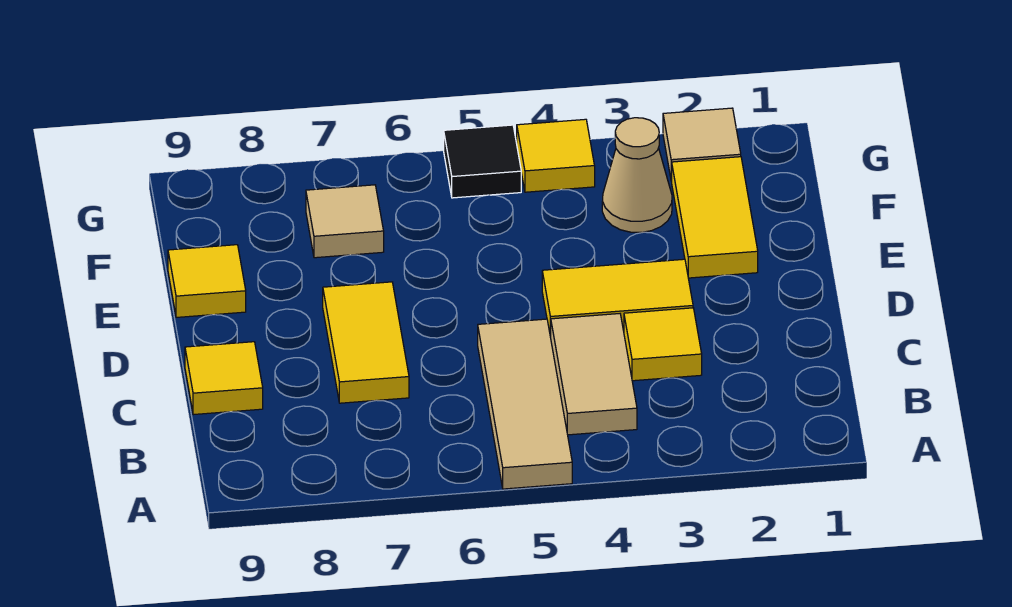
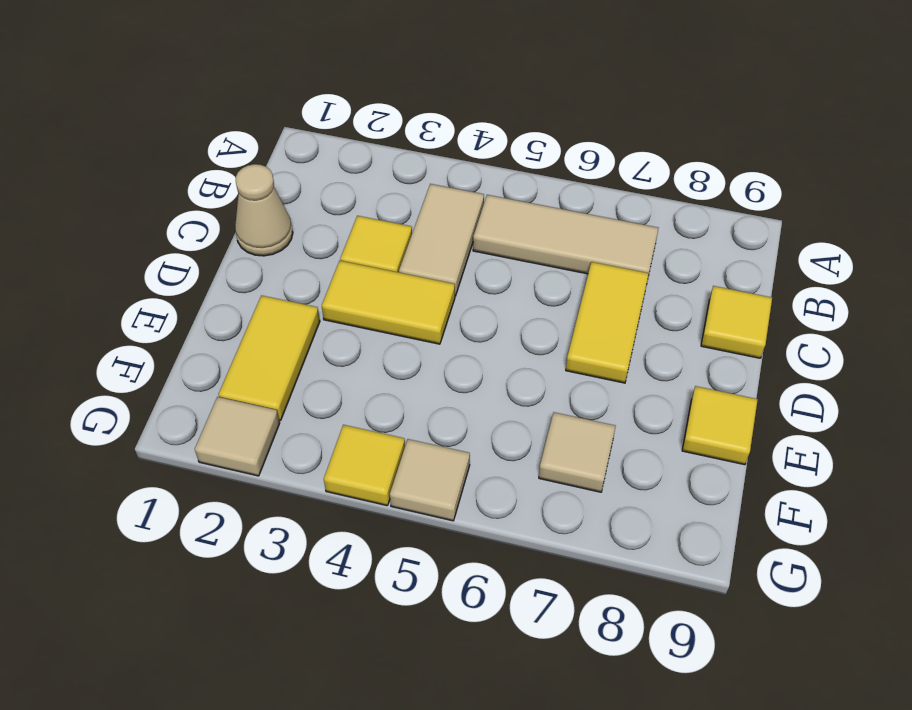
tan tile A5:C5 level 1 -> tan tile B5:B7 level 1
tan cone F3 level 1 -> tan cone C1 level 1
black tile G5 level 1 -> tan tile G5 level 1

